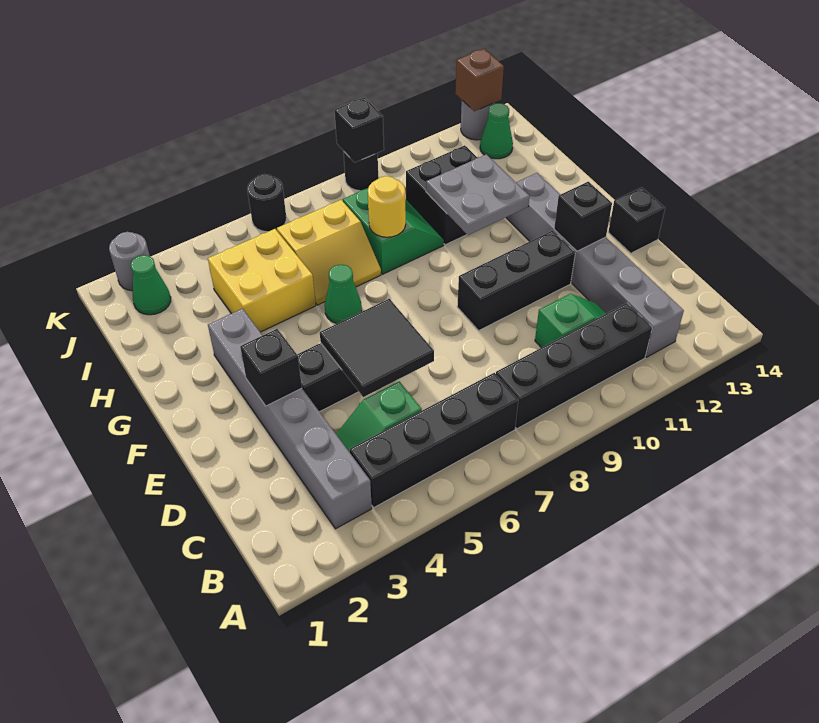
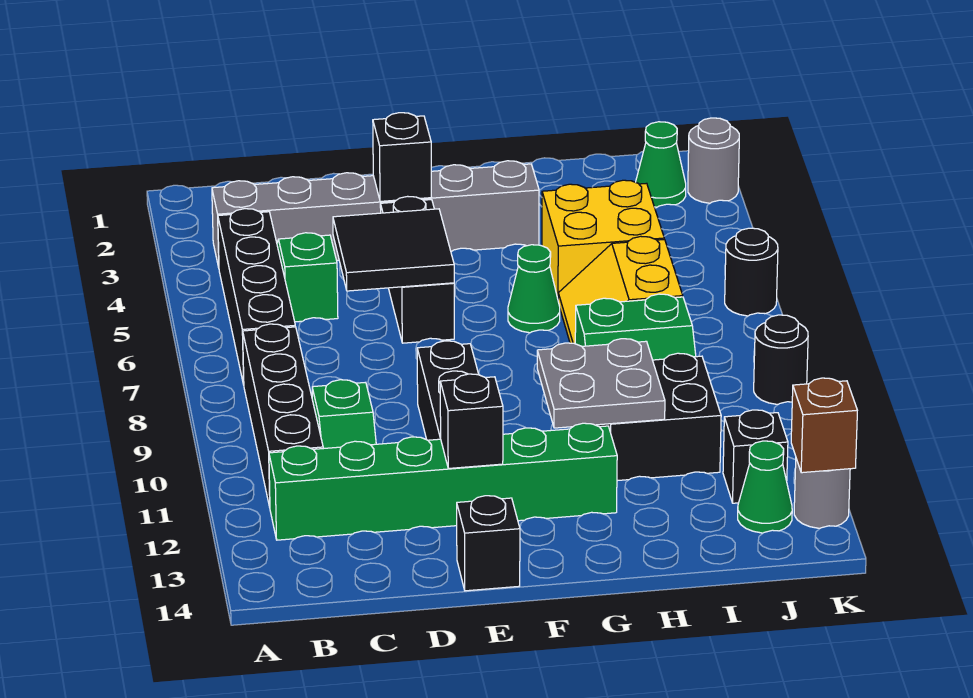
grey brick B12:G12 level 1 -> green brick B12:G12 level 1
yellow round brick H8 level 2 -> none
black brick K9 level 2 -> black brick J12 level 1

